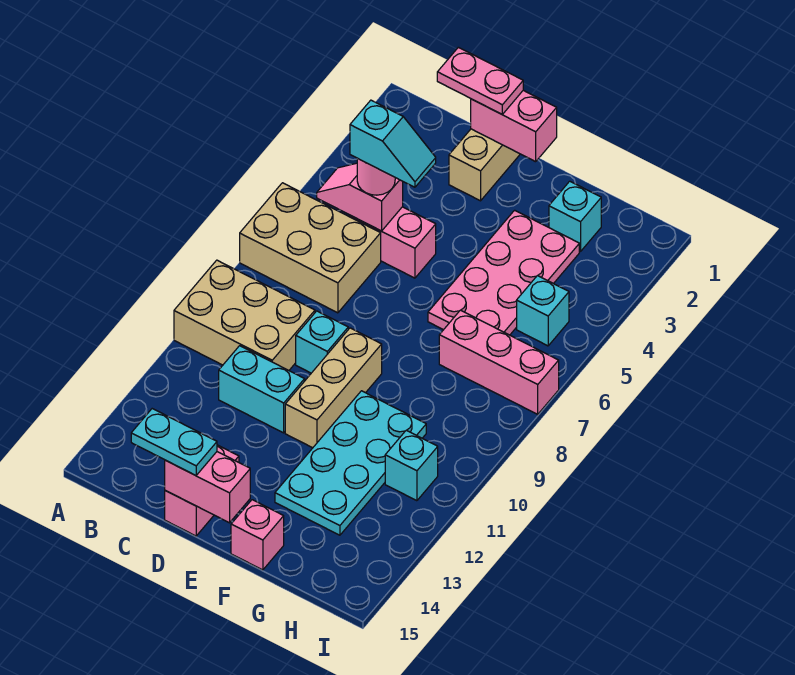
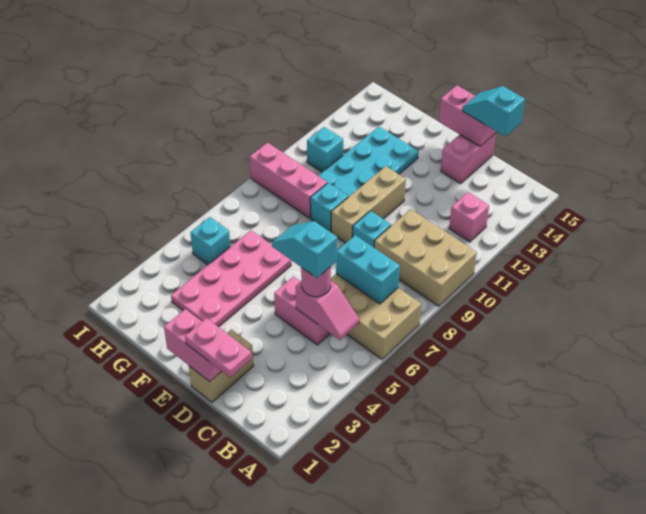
cyan brick C11:D11 level 1 -> cyan brick B7:C7 level 2
cyan plate C15:D15 level 3 -> cyan slope C15:D15 level 3 top C
pink brick F15 level 1 -> pink brick B12 level 1
cyan brick G2 level 1 -> cyan brick F9 level 1
pink brick G7:I7 level 1 -> pink brick G9:I9 level 1

